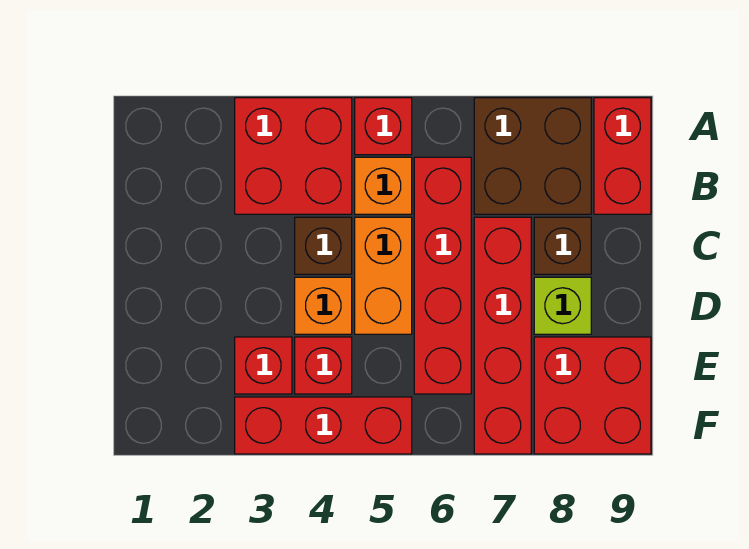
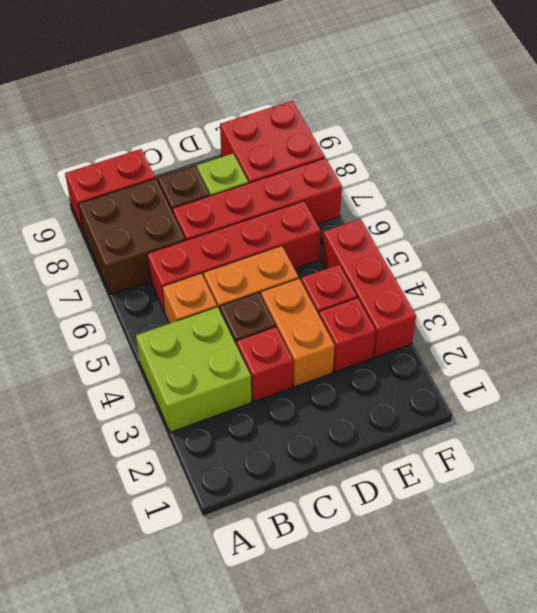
red brick A3:B4 level 1 -> lime brick A3:B4 level 1
red brick A5 level 1 -> red brick C3 level 1
orange brick D4 level 1 -> orange brick D3:D4 level 1

